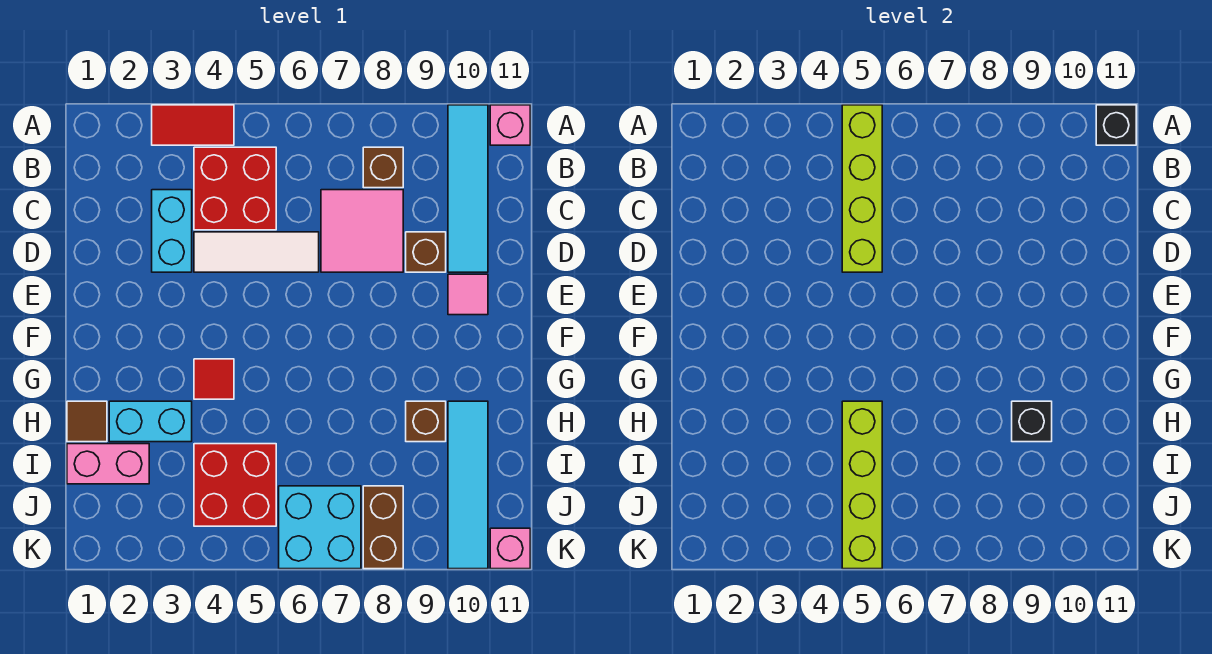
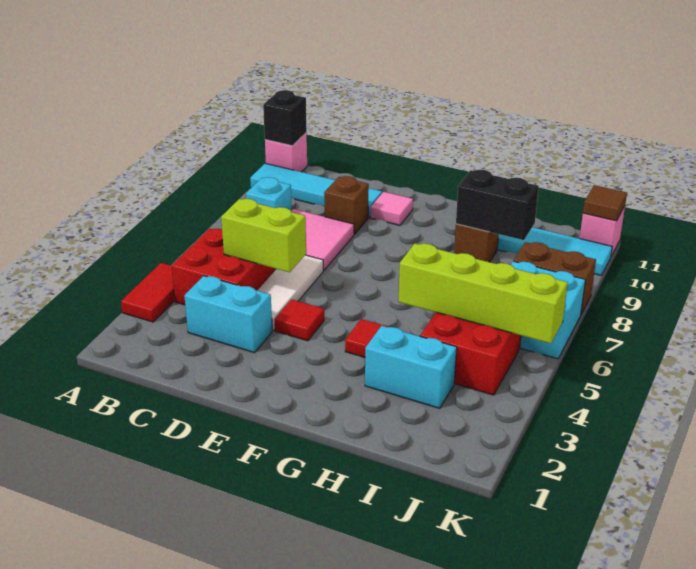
lime brick A5:D5 level 2 -> lime brick C5:D5 level 2
brown brick B8 level 1 -> cyan brick B8 level 1
none -> red tile E4 level 1
brown tile H1 level 1 -> brown tile K11 level 2
cyan brick H2:H3 level 1 -> cyan brick H3:I3 level 1
black brick H9 level 2 -> black brick H9:I9 level 2
pink brick I1:I2 level 1 -> none

